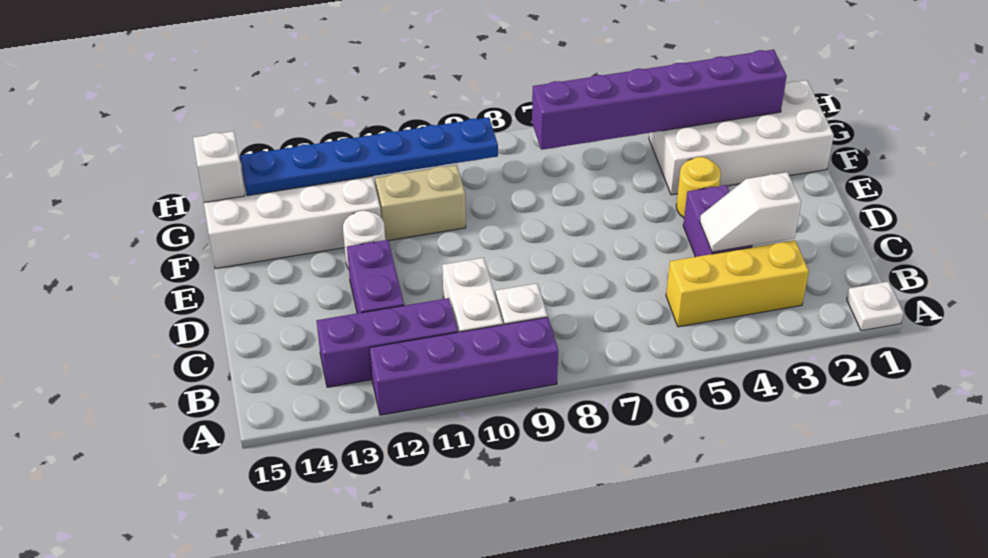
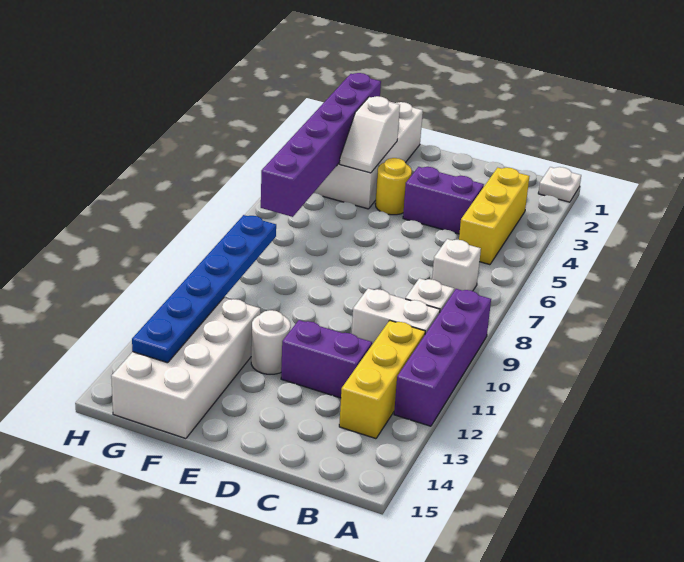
purple brick B11:B13 level 1 -> yellow brick B11:B13 level 1
white slope C3:C4 level 2 top 3 -> white slope F3:F4 level 2 top 3
tan brick F10:F11 level 1 -> none
white brick G15 level 2 -> white brick B7 level 1

